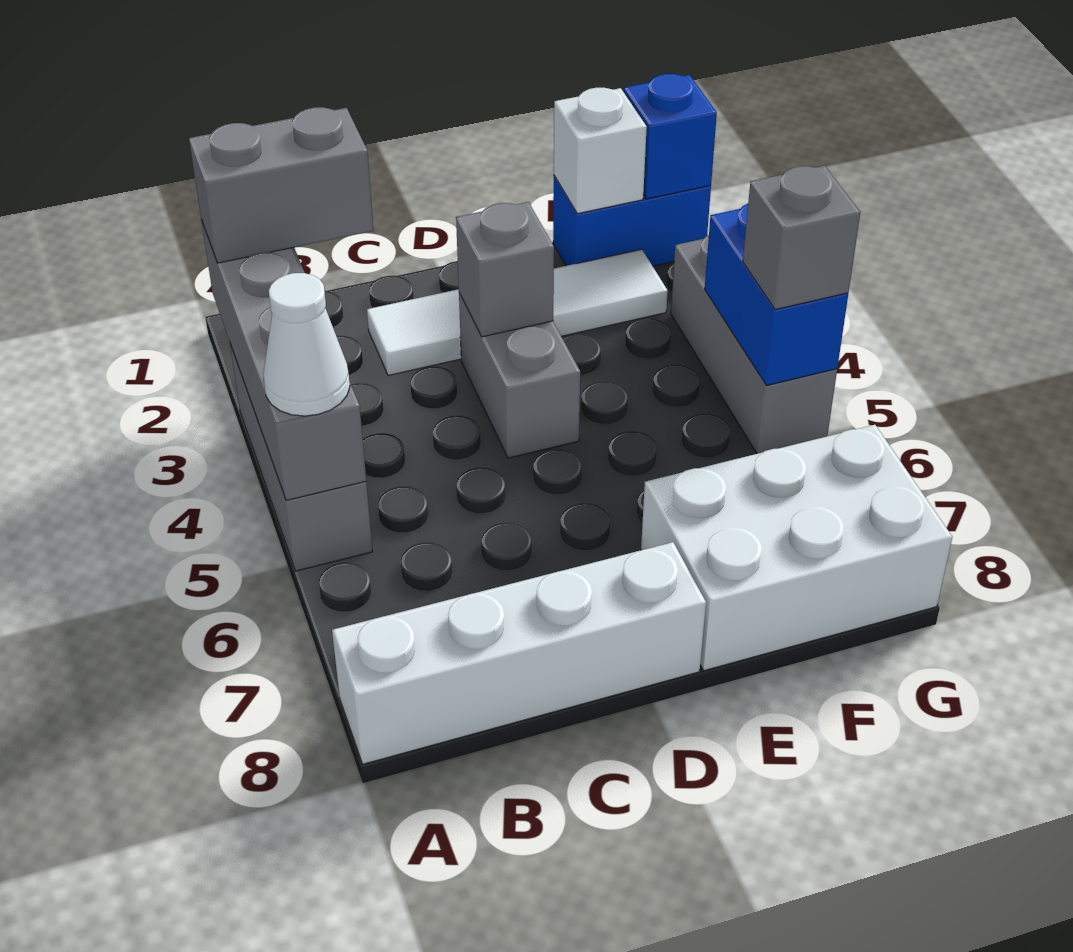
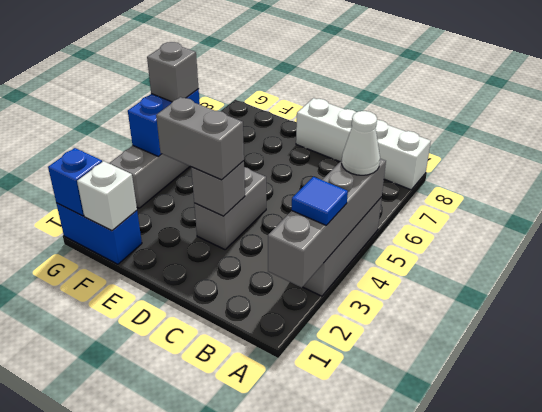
grey brick A2:B2 level 3 -> grey brick D3:E3 level 3
none -> blue tile A3 level 3
white tile C2:F2 level 1 -> none
white brick E7:G8 level 1 -> none

